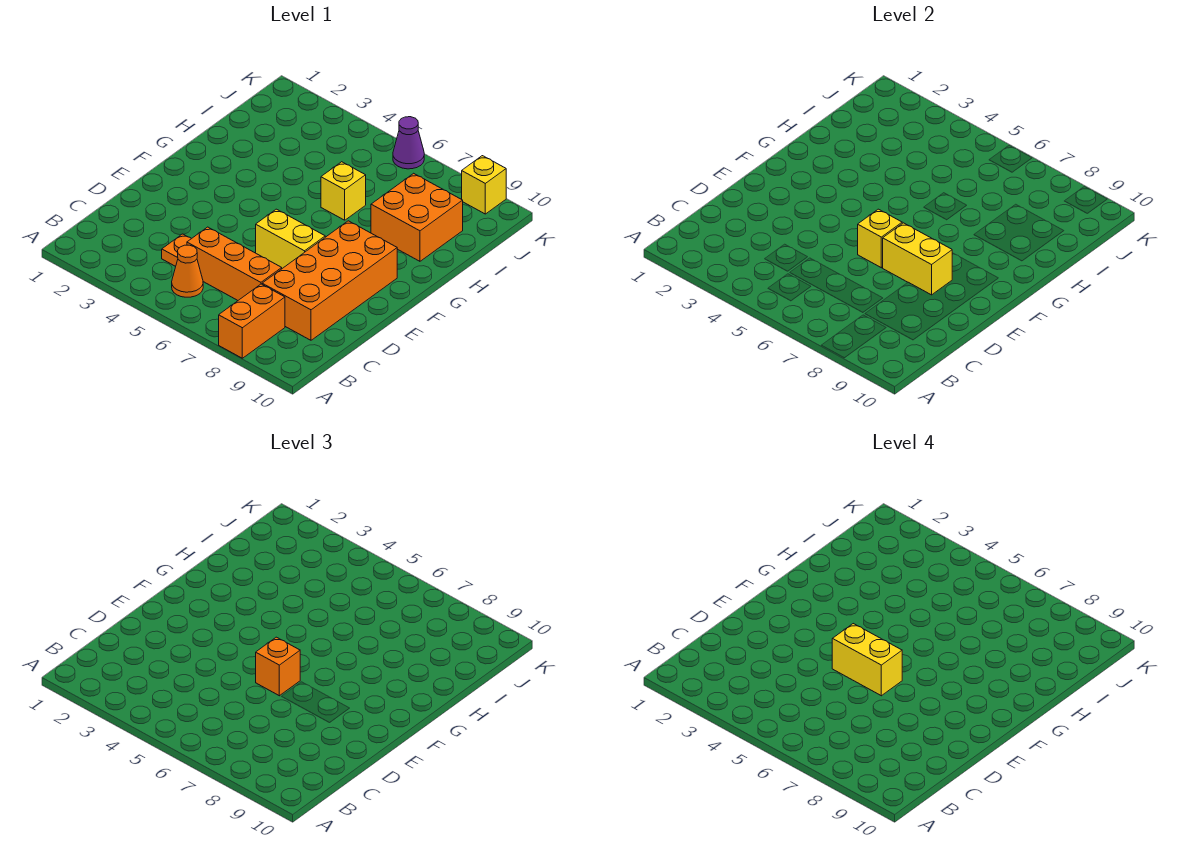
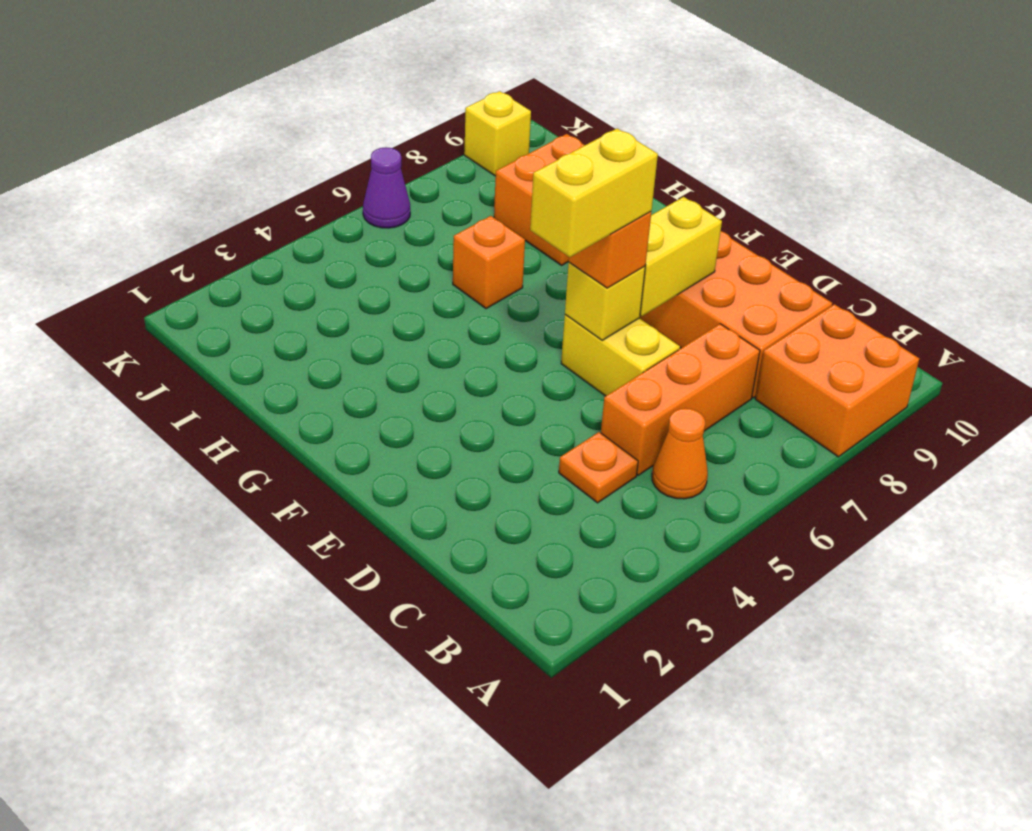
orange brick A8:B8 level 1 -> orange brick A8:B9 level 1
yellow brick E6:E7 level 1 -> yellow brick D6:E6 level 1
yellow brick H6 level 1 -> orange brick H6 level 1

